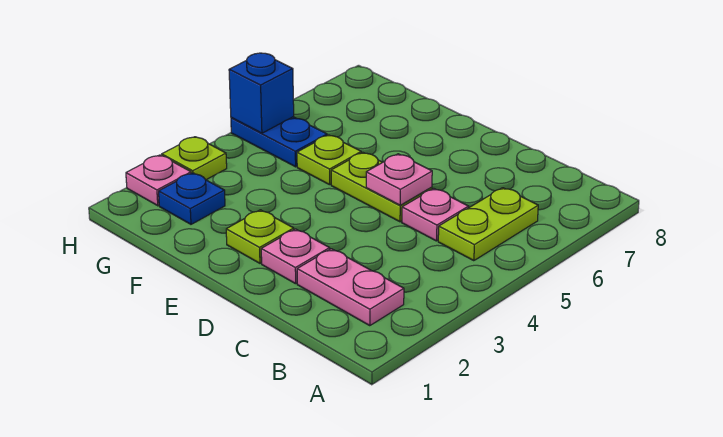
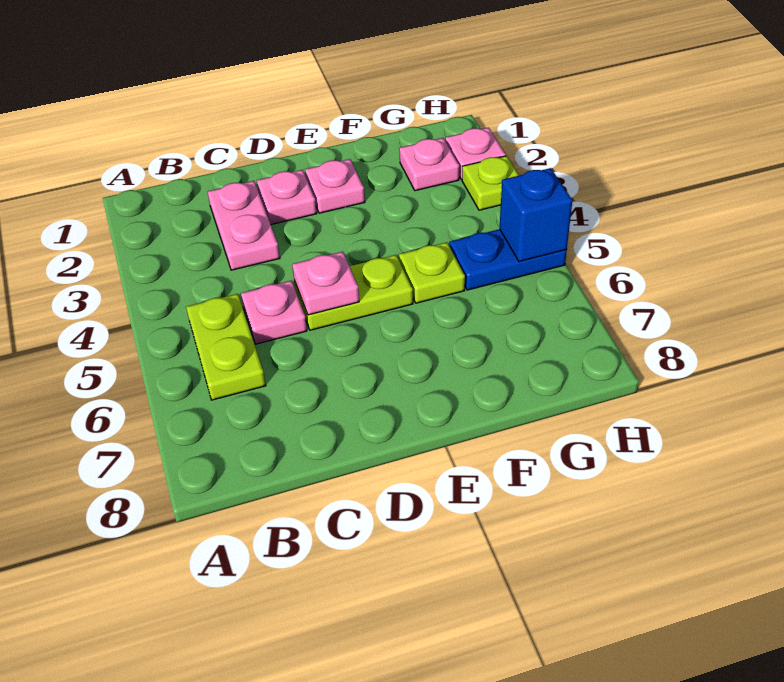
pink plate B2:C2 level 1 -> pink plate C2:C3 level 1
lime plate E2 level 1 -> pink plate E2 level 1
blue plate G2 level 1 -> pink plate G2 level 1

